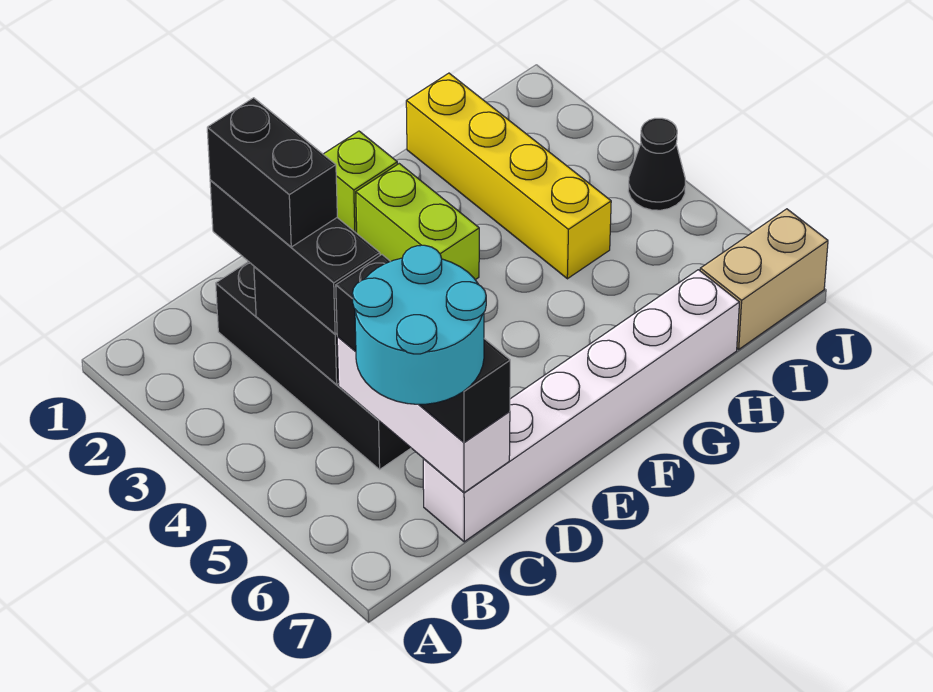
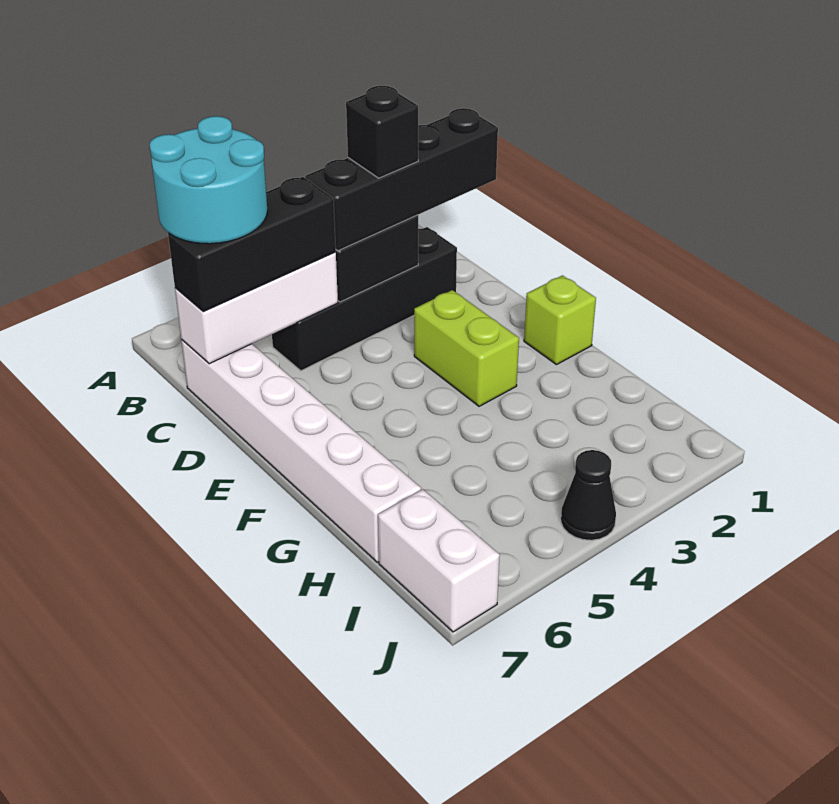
black brick C2:C4 level 3 -> black brick C1:C4 level 3
black brick C2:C3 level 4 -> black brick C3 level 4
lime brick F2:F3 level 1 -> lime brick E3:F3 level 1
yellow brick H1:H4 level 1 -> none
tan brick I7:J7 level 1 -> white brick I7:J7 level 1

